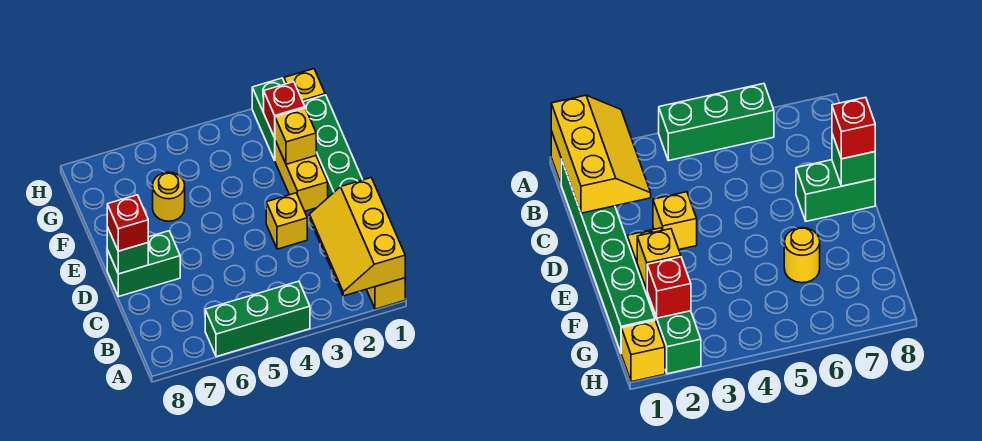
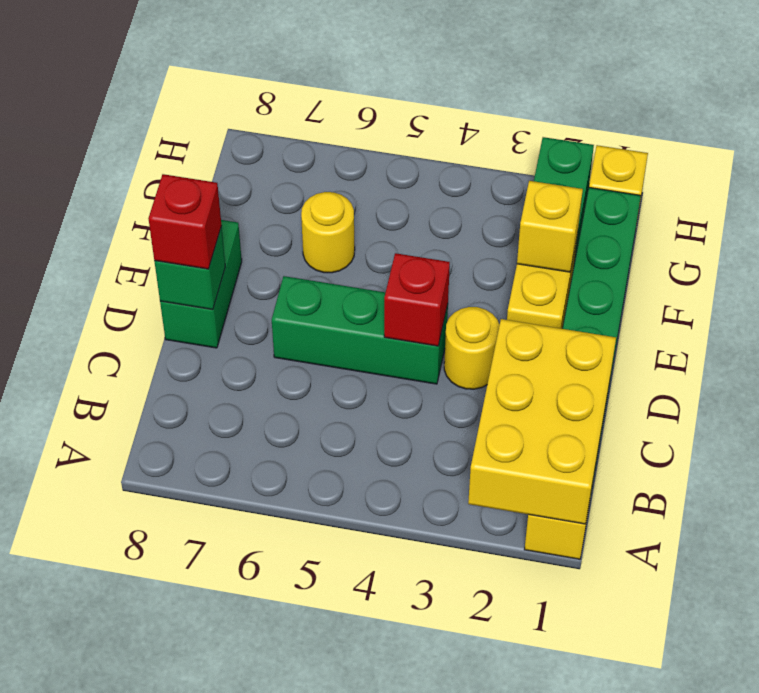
yellow slope A1:C2 level 2 top 1 -> yellow brick A1:C2 level 2
green brick A4:A6 level 1 -> green brick D4:D6 level 1
yellow brick D3 level 1 -> yellow round brick D3 level 1
green brick D7:D8 level 1 -> green brick D8:E8 level 1
red brick G2 level 2 -> red brick D4 level 2

